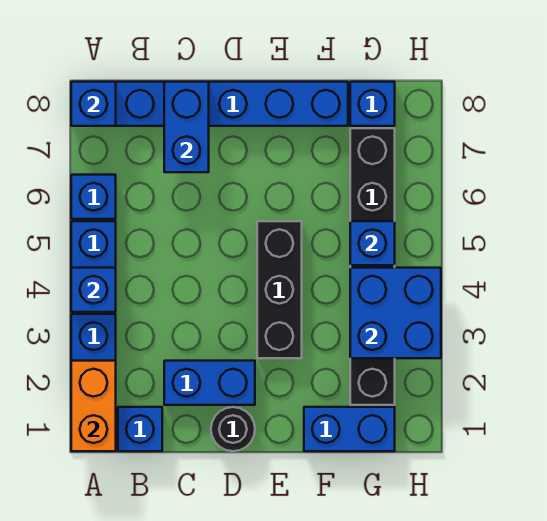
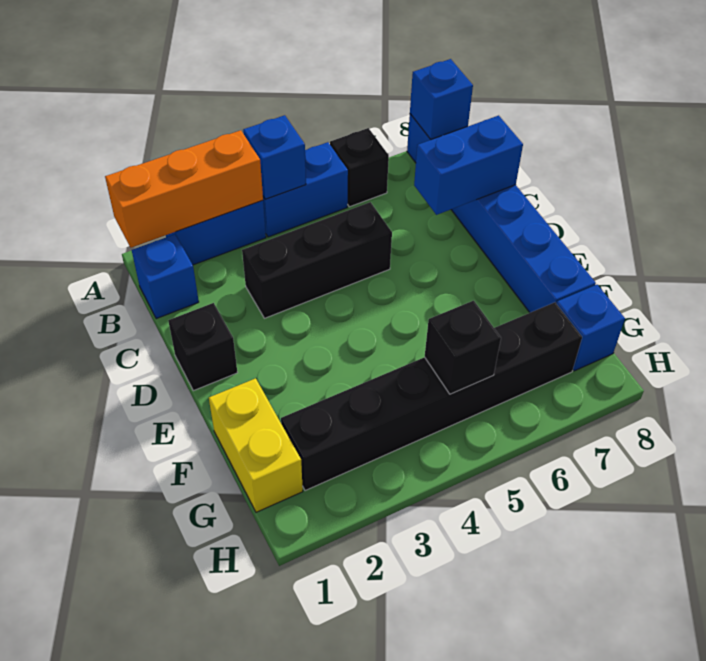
orange brick A1:A2 level 2 -> orange brick A1:A3 level 2
blue brick A6 level 1 -> black brick A6 level 1
blue brick C2:D2 level 1 -> none
black round brick D1 level 1 -> black brick D1 level 1
black brick E3:E5 level 1 -> black brick C3:C5 level 1
blue brick F1:G1 level 1 -> yellow brick F1:G1 level 1
blue brick G3:H4 level 2 -> none
blue brick G5 level 2 -> black brick G5 level 2

